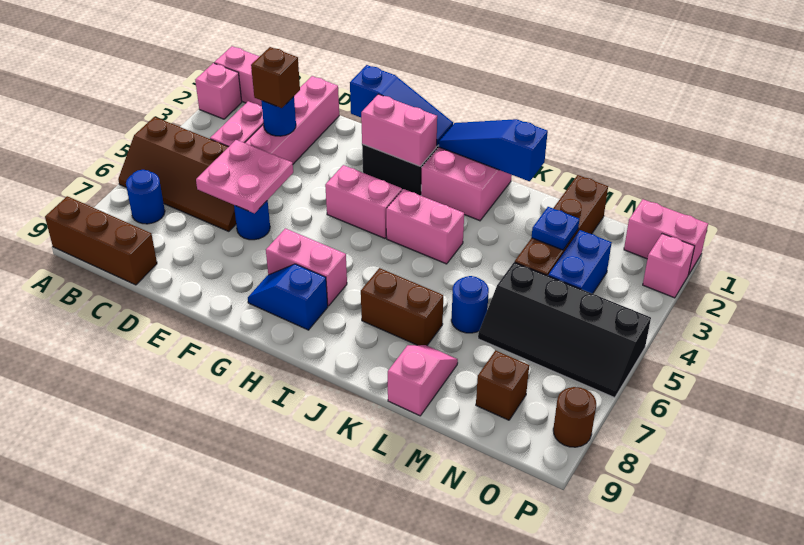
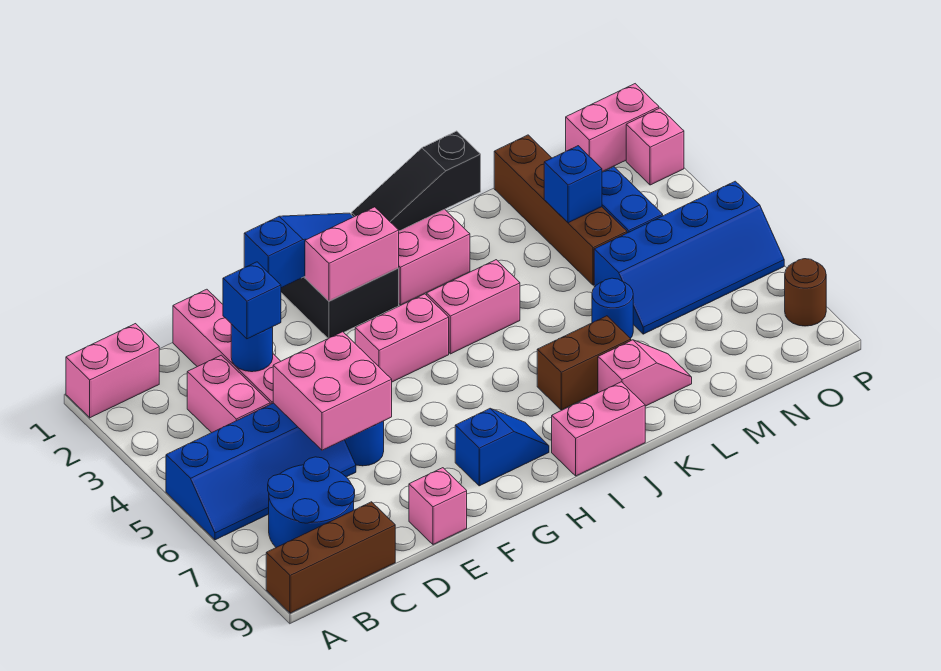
pink brick A2 level 1 -> pink brick E9 level 1
brown slope A5:D6 level 1 top 5 -> blue slope A5:D6 level 1 top 5
blue round brick B7 level 1 -> blue round brick B7:C8 level 1
brown brick D3 level 3 -> blue brick D3 level 3
pink plate D5:E6 level 2 -> pink brick D5:E6 level 2
pink brick G7:H7 level 1 -> pink brick I9:J9 level 1
blue slope G8:H8 level 1 top H -> blue slope G8:H8 level 1 top G
blue slope I1:K1 level 2 top K -> black slope I1:K1 level 2 top K
pink slope L8:L9 level 1 top 9 -> pink slope K8:L8 level 1 top K
blue plate M3 level 2 -> blue brick M3 level 2
black slope M5:P6 level 1 top 5 -> blue slope M5:P6 level 1 top 5
brown brick N8 level 1 -> none

